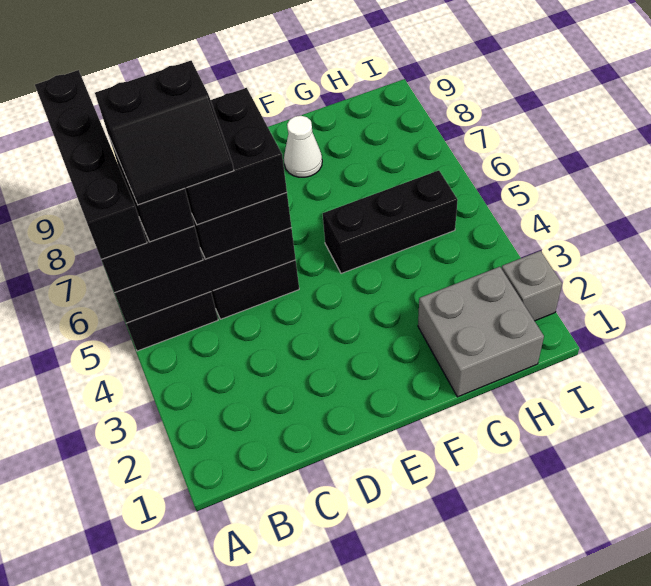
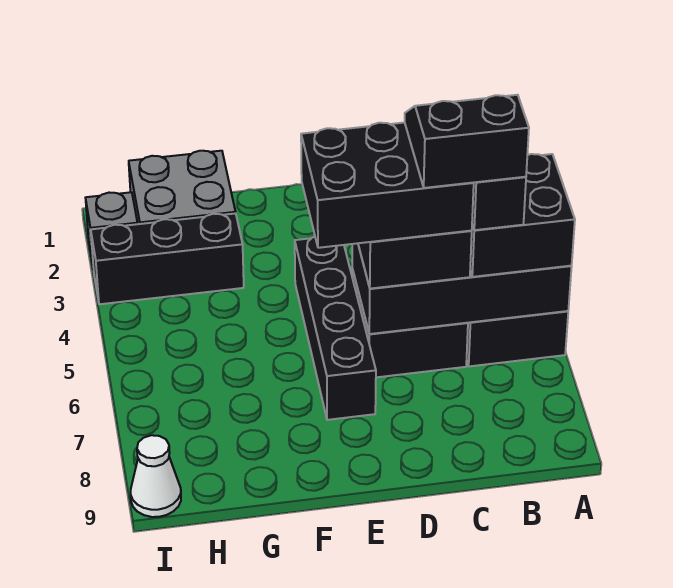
black brick A5:A8 level 4 -> black brick E4:E7 level 1
black brick C5:D6 level 4 -> black brick C5:E6 level 4
black brick F5:H5 level 1 -> black brick G3:I3 level 1
white cone F8 level 1 -> white cone I9 level 1

